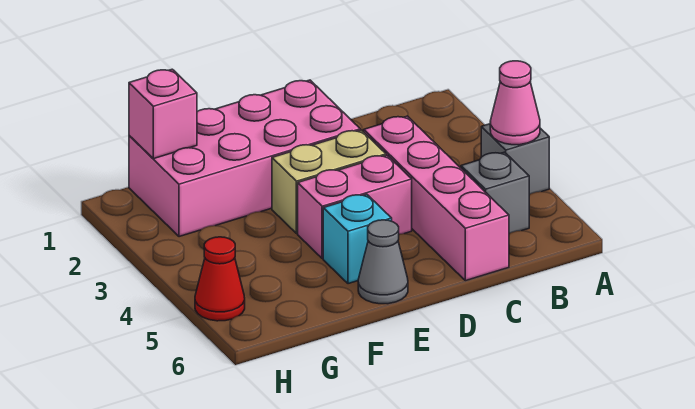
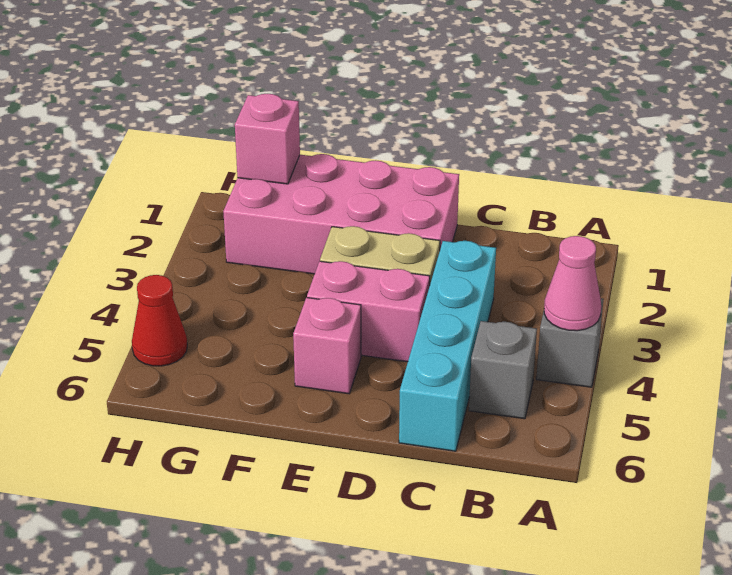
pink brick C3:C6 level 1 -> cyan brick C3:C6 level 1
cyan brick E5 level 1 -> pink brick E5 level 1
grey cone E6 level 1 -> none

